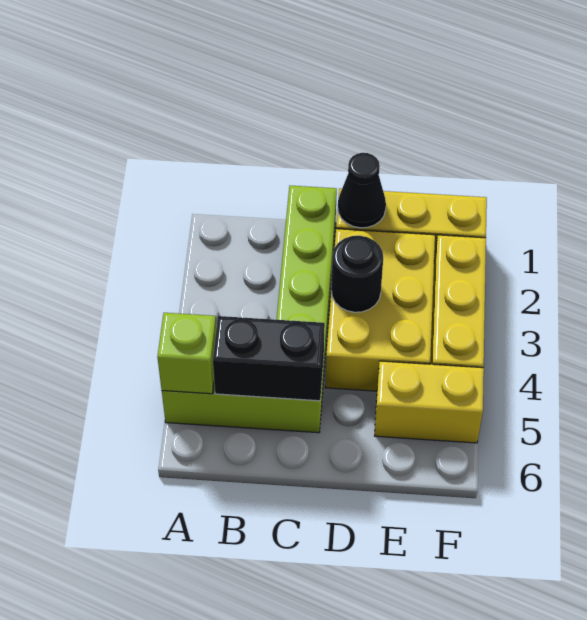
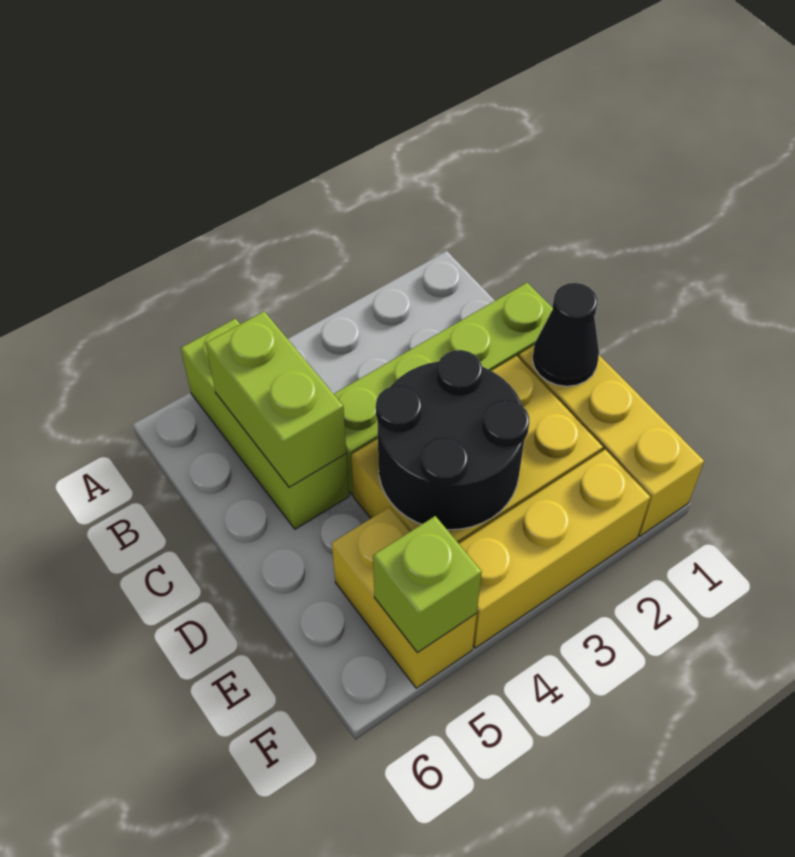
lime brick A5 level 2 -> lime brick F5 level 2
black brick B5:C5 level 2 -> lime brick B5:C5 level 2
black round brick D3 level 2 -> black round brick D3:E4 level 2

